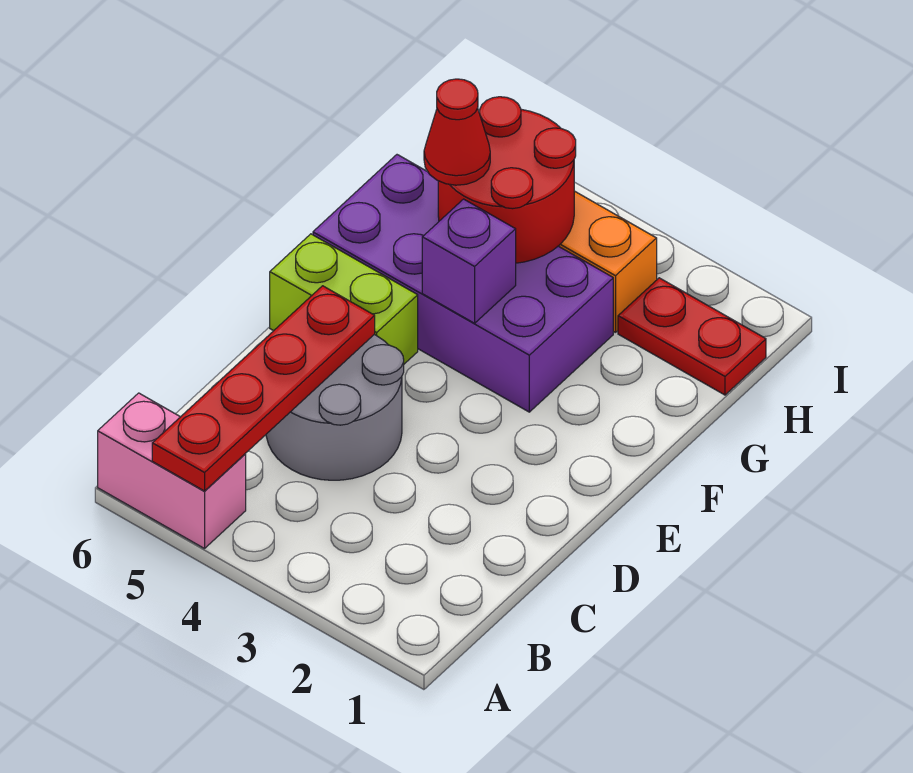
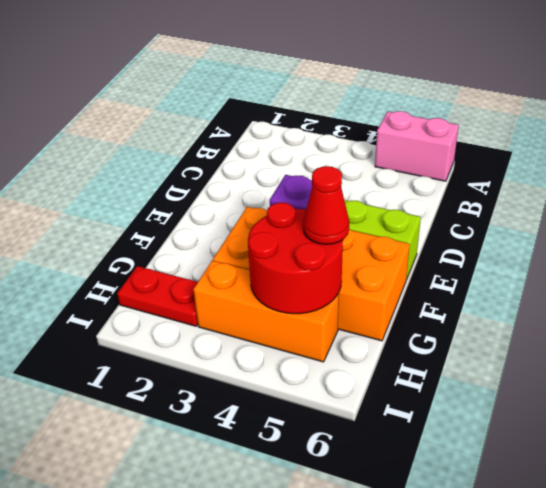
red plate A5:D5 level 2 -> none
grey round brick C4:D5 level 1 -> none
purple brick F3:G6 level 1 -> orange brick F3:G6 level 1

